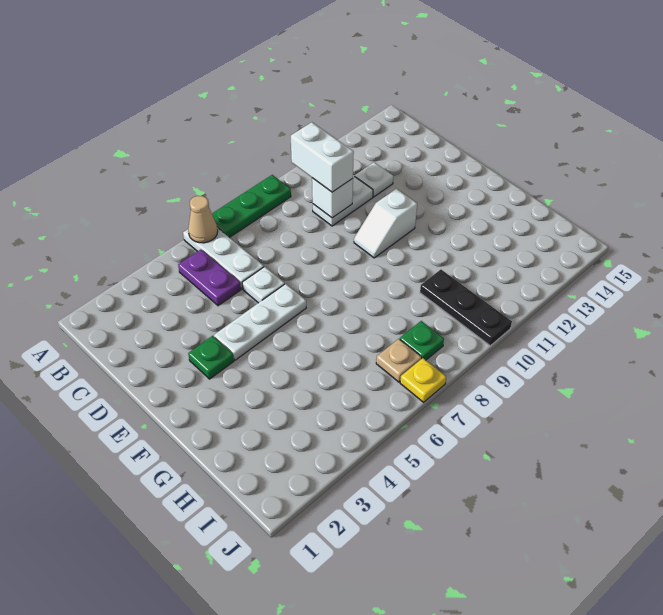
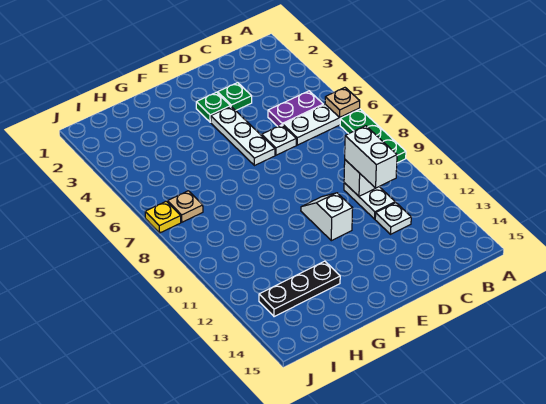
tan cone A6 level 2 -> tan plate A6 level 2
white brick B10:C10 level 3 -> white brick C10:C11 level 3
black plate H10:J10 level 1 -> black plate G13:I13 level 1
green plate I8 level 1 -> green plate D3 level 1

